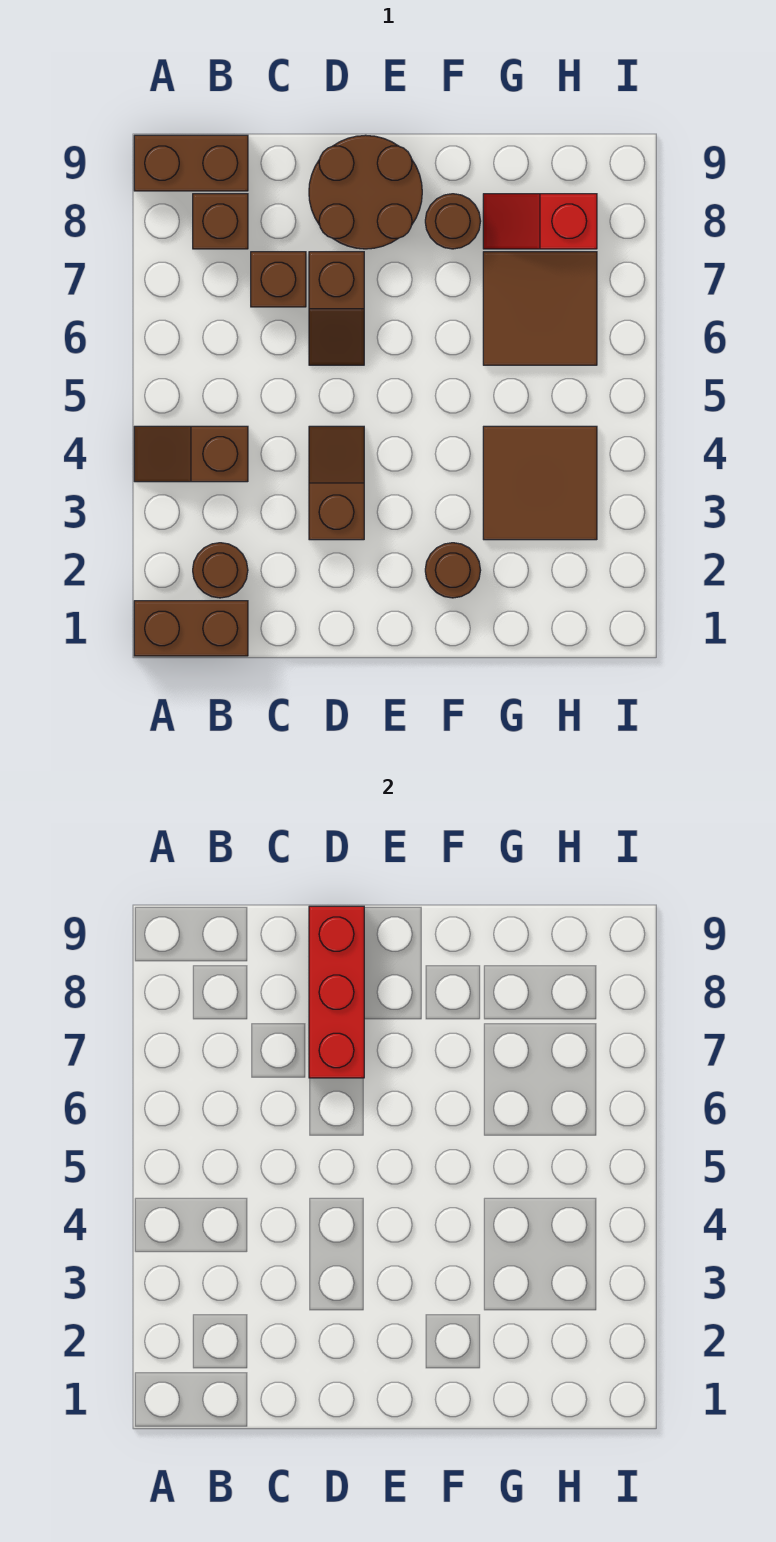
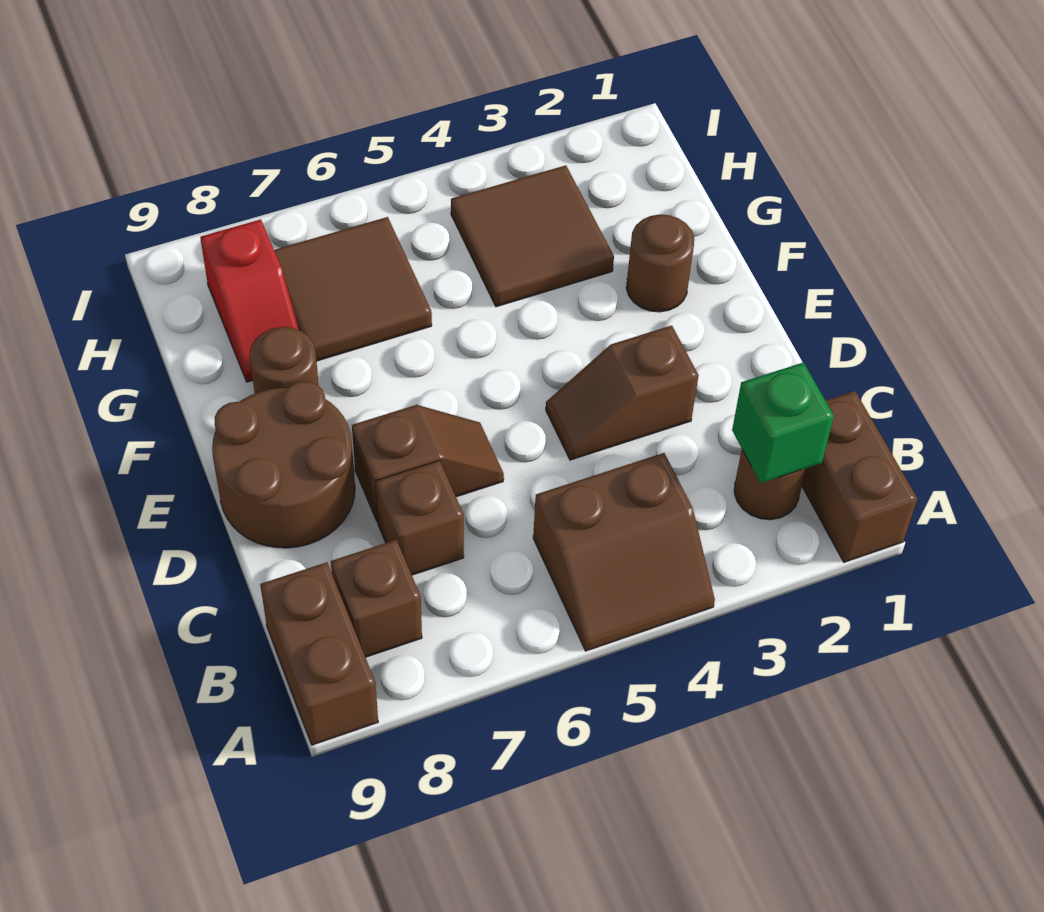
brown slope A4:B4 level 1 top B -> brown slope A4:B5 level 1 top B
none -> green brick B2 level 2
red brick D7:D9 level 2 -> none

